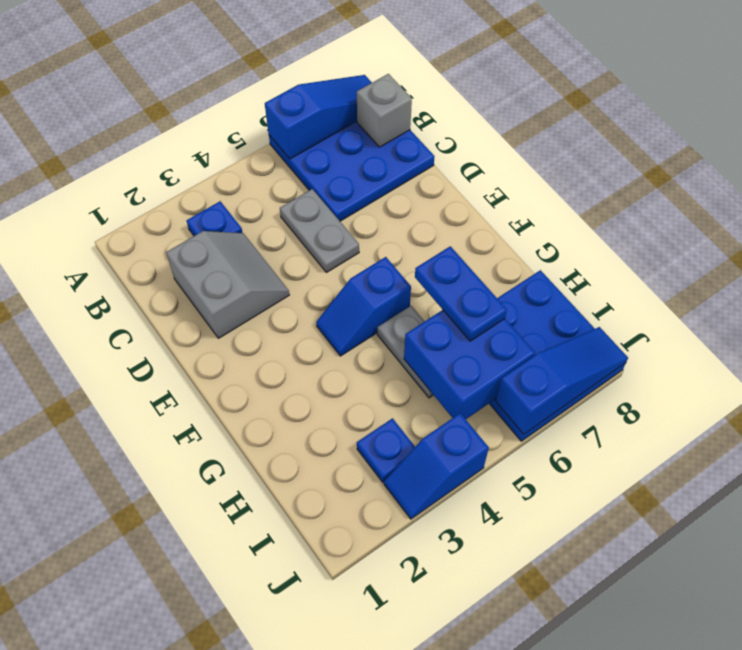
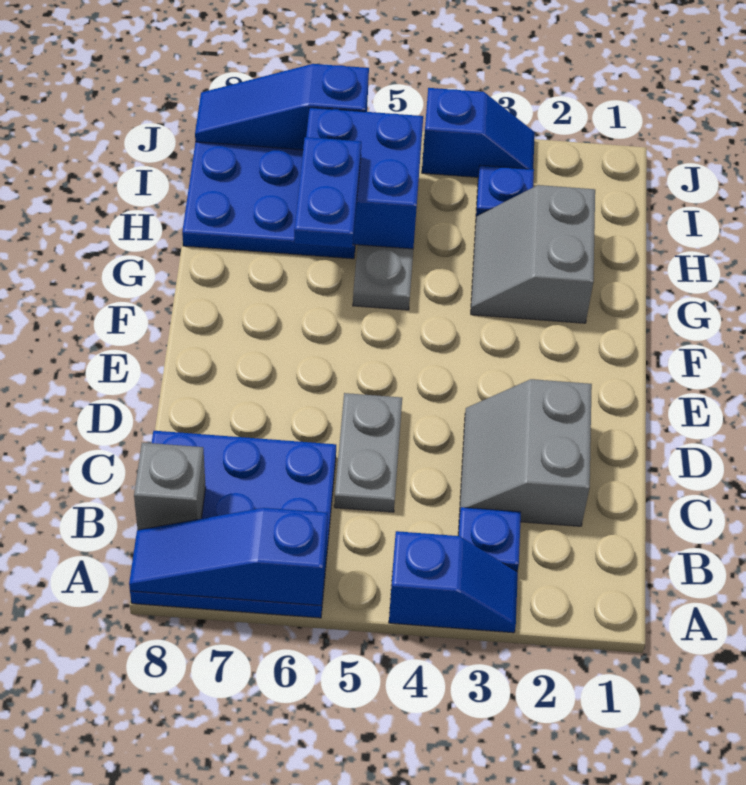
blue slope F4:F5 level 1 top 5 -> blue slope A3:A4 level 1 top 4
none -> grey slope G2:H3 level 1 top 2

